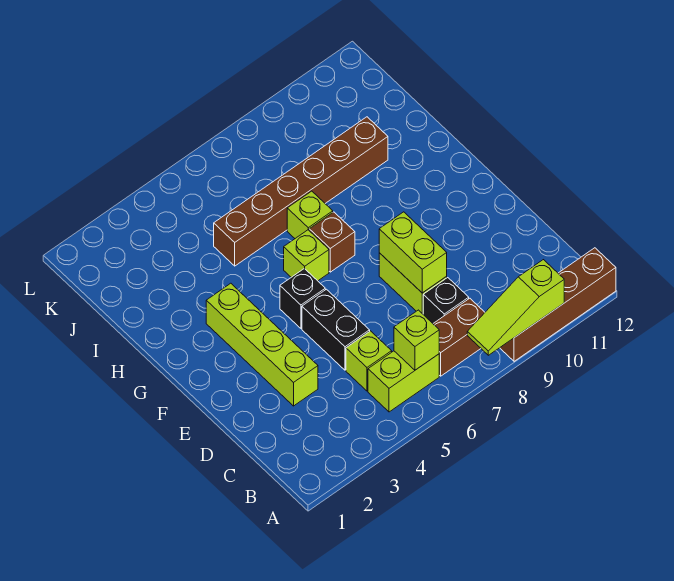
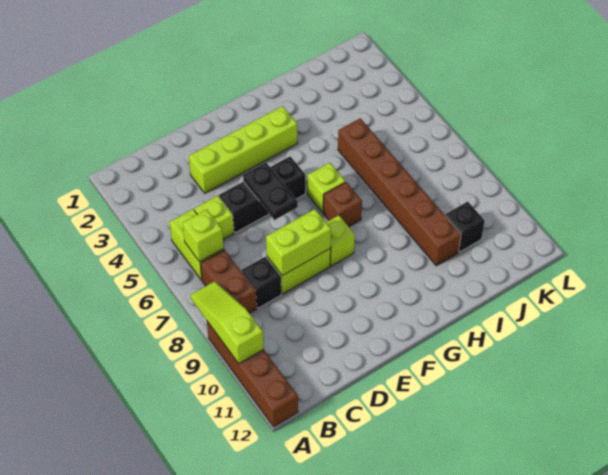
none -> black plate E5:E6 level 2
lime brick H7 level 1 -> lime brick F8 level 1
none -> black brick J10 level 1

